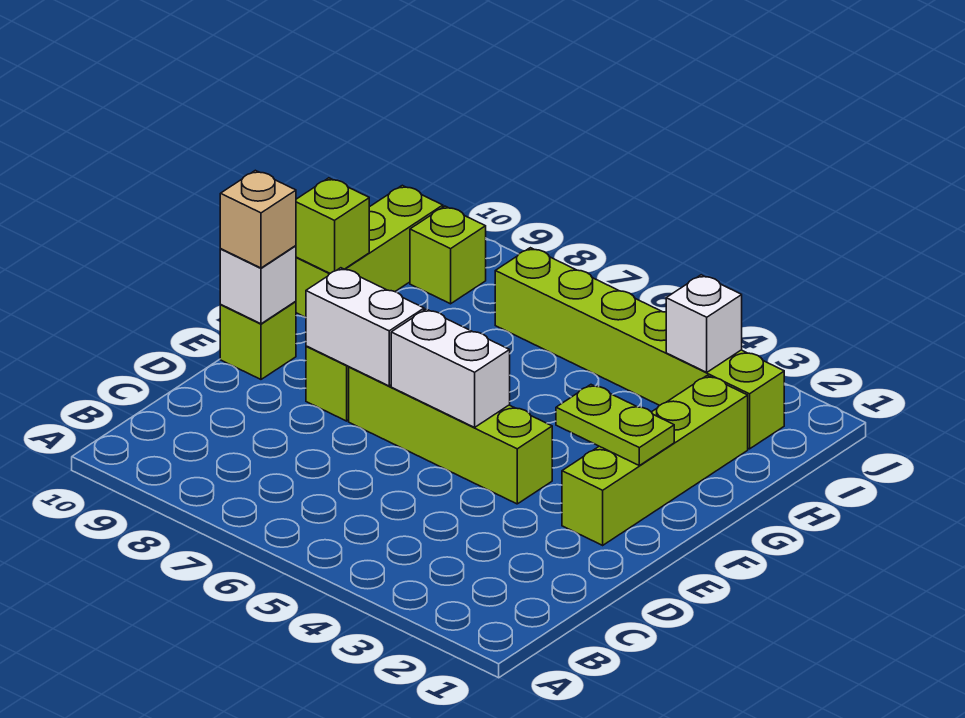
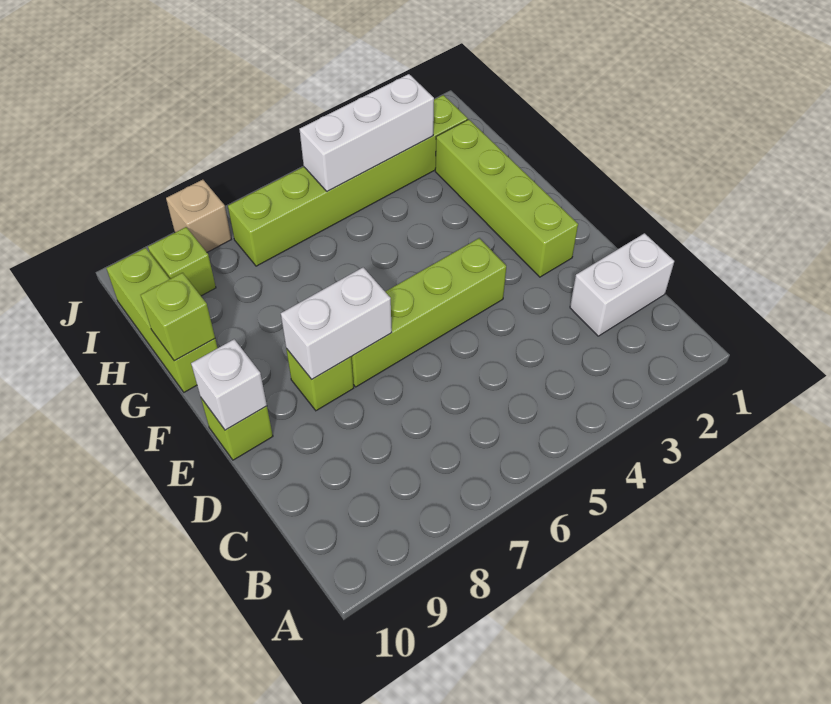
white brick E5:E6 level 2 -> white brick C1:C2 level 1
tan brick E10 level 3 -> tan brick J8 level 1
lime plate F2:F3 level 2 -> none
white brick I3 level 2 -> white brick I3:I5 level 2

